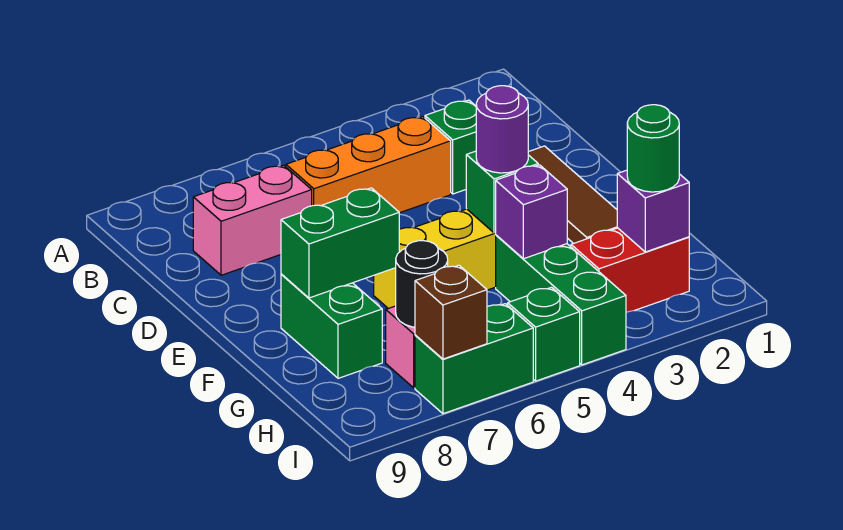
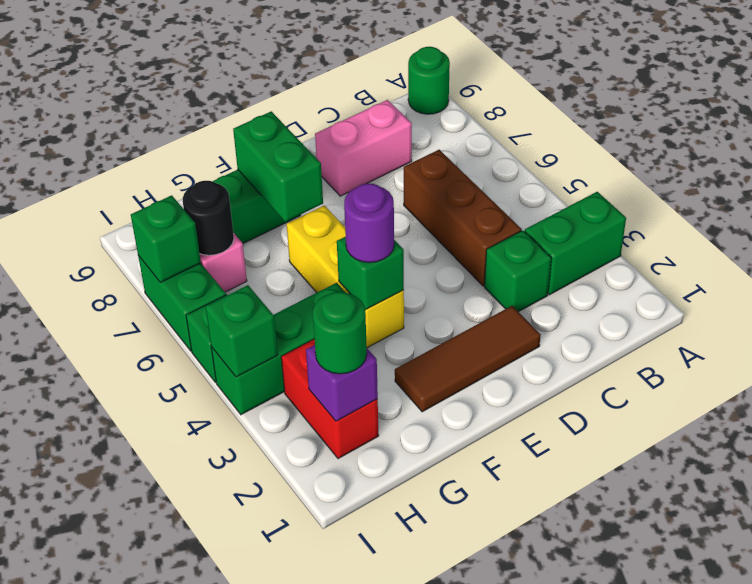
none -> green brick A3:B3 level 1
none -> green round brick A9 level 1
orange brick C4:C6 level 1 -> brown brick C4:C6 level 1
pink brick C7:C8 level 1 -> pink brick C8:D8 level 1
purple brick G4 level 2 -> none
none -> green brick I4 level 2
brown brick I7 level 2 -> green brick I7 level 2

